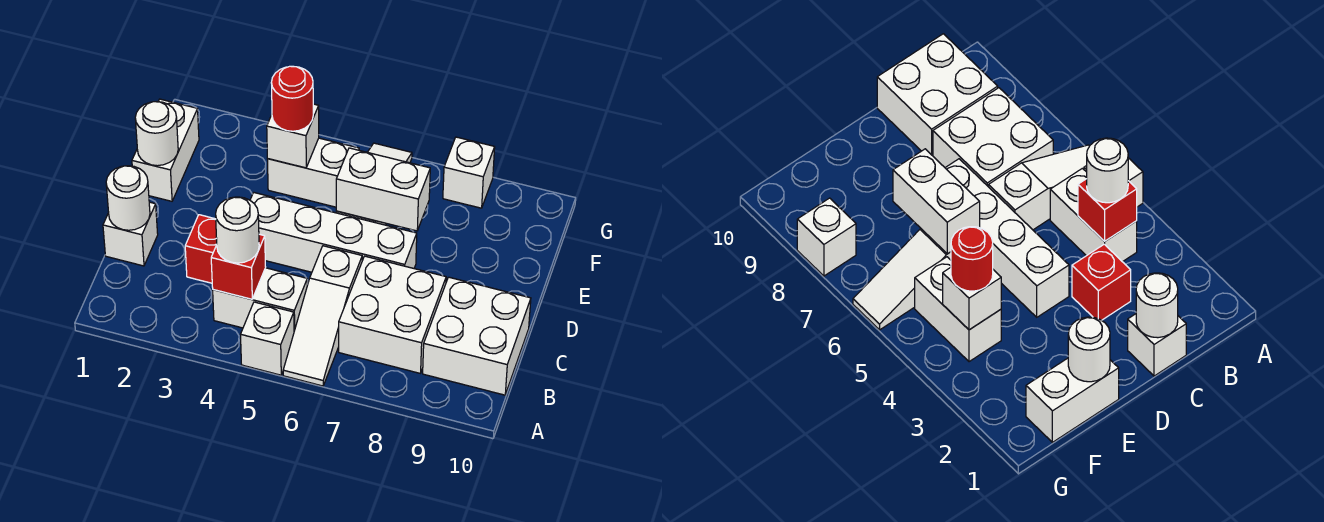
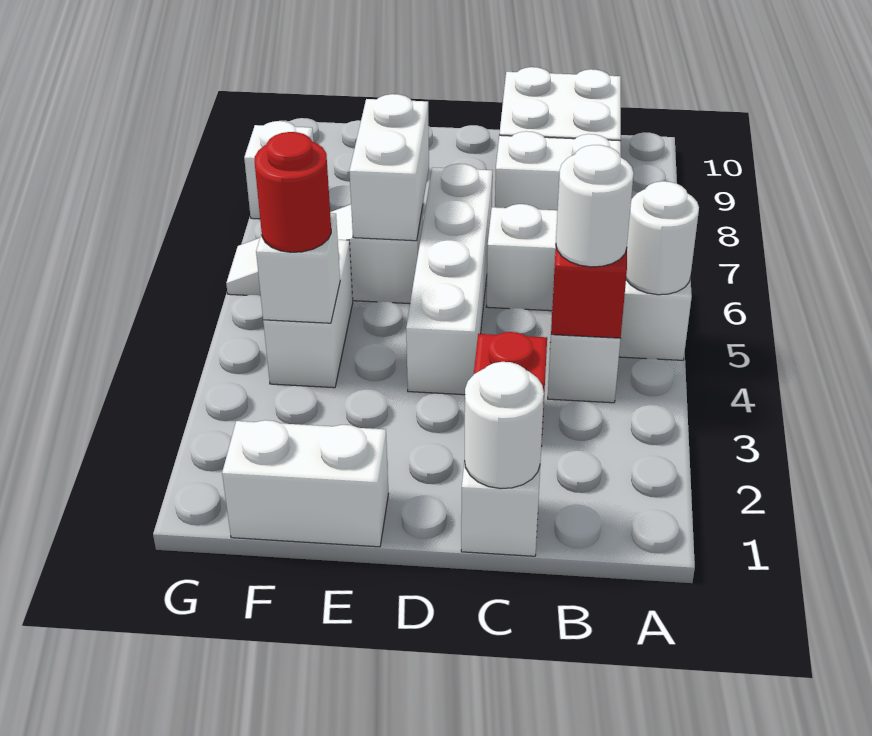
white brick B7:C8 level 1 -> white brick B8:C8 level 1
white round brick E1 level 2 -> white round brick A5 level 2

